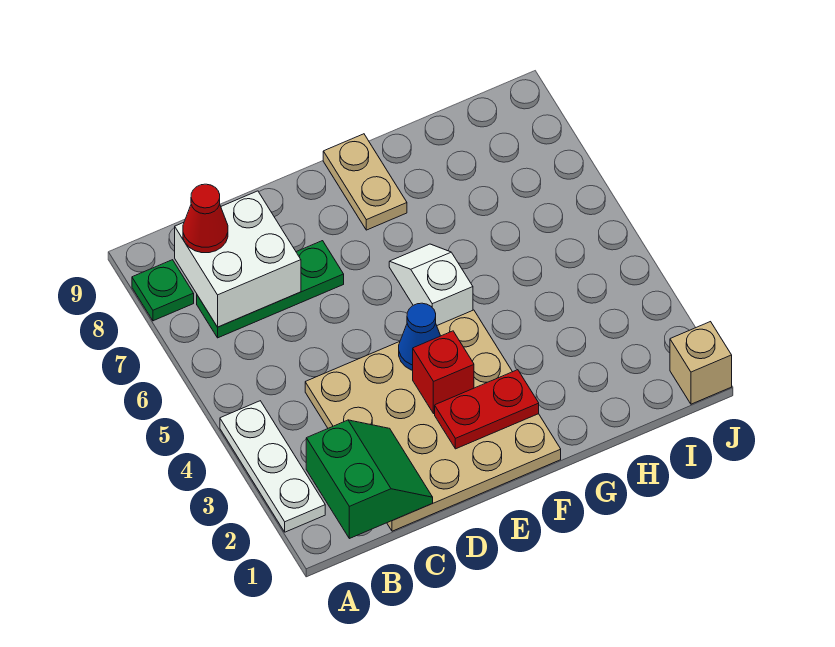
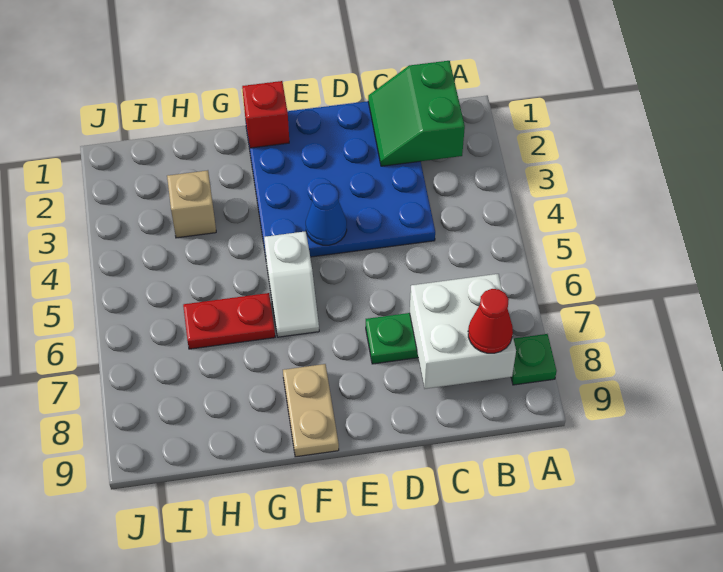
white plate A2:A4 level 1 -> none
tan plate C1:F4 level 1 -> blue plate C1:F4 level 1
red plate E2:F2 level 2 -> red plate G6:H6 level 1
red brick E3 level 2 -> red brick F1 level 2
tan brick J1 level 1 -> tan brick H3 level 1

